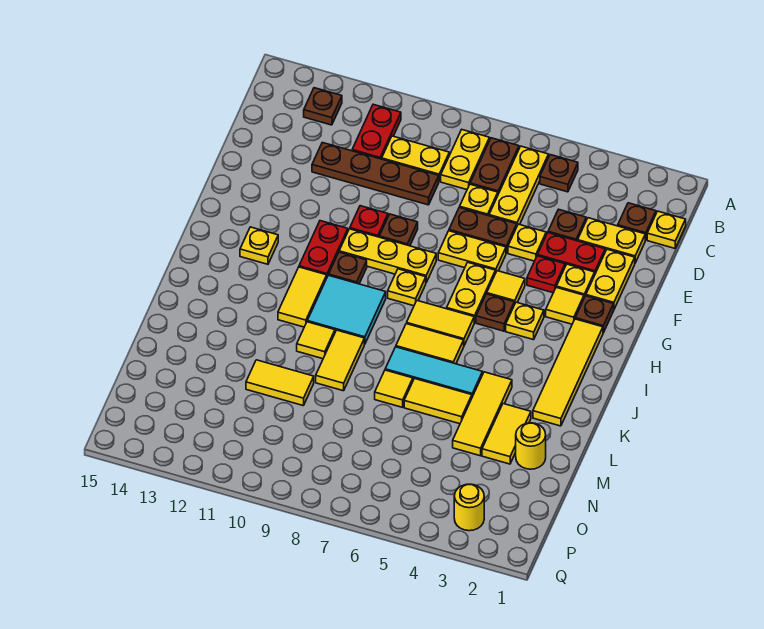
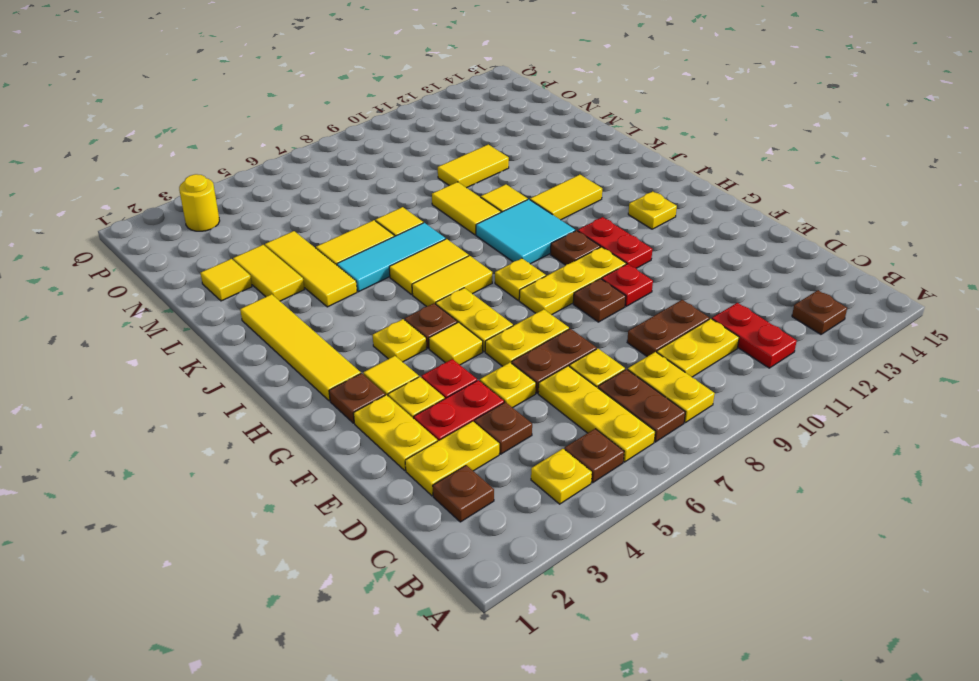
yellow plate C1 level 1 -> yellow plate B4 level 1
brown plate D9:D12 level 1 -> brown plate D9:D10 level 1
yellow tile I11:J11 level 1 -> yellow tile J11:J12 level 1
yellow round brick M2 level 1 -> yellow tile M2 level 1

